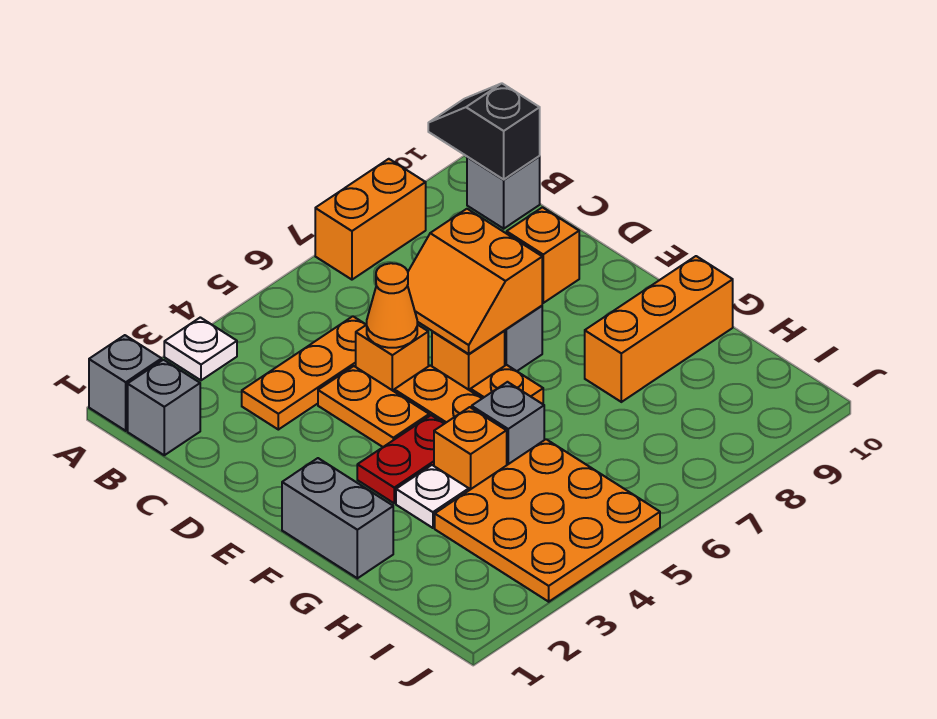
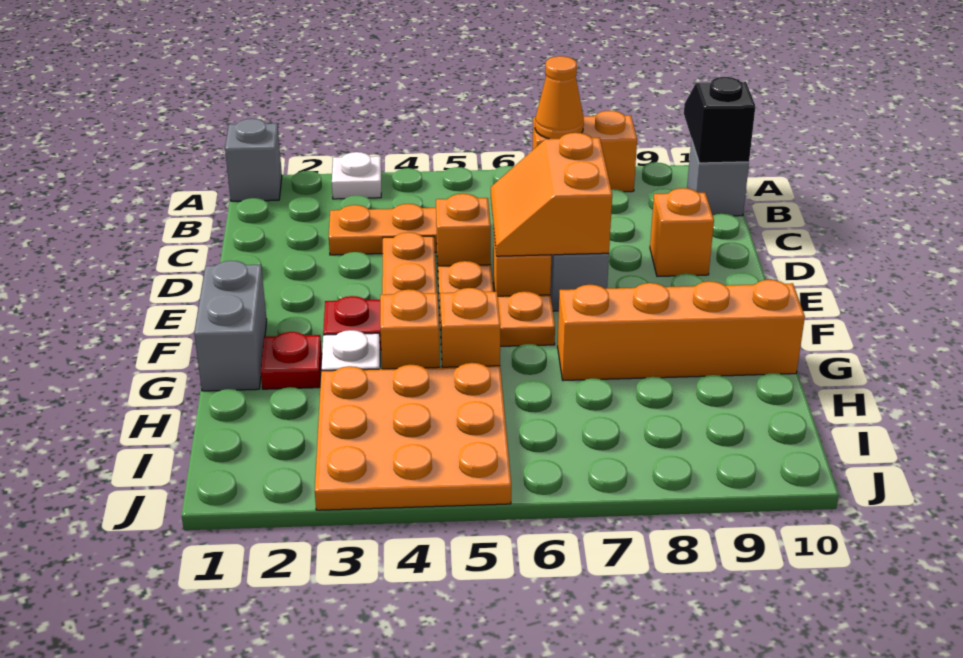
grey brick B1 level 1 -> none
orange cone D5 level 2 -> orange cone A7 level 2
none -> red plate G2 level 1
grey brick G5 level 1 -> orange brick G5 level 1
orange brick G8:G10 level 1 -> orange brick G7:G10 level 1

